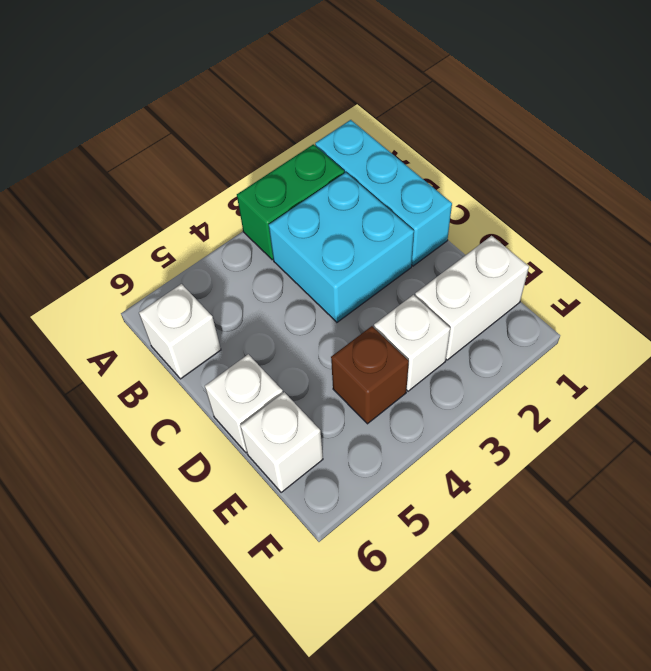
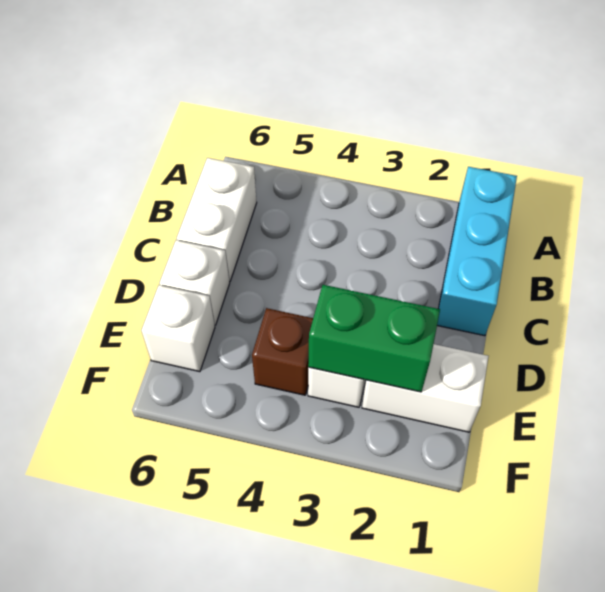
green brick A2:A3 level 1 -> green brick E2:E3 level 2
cyan brick B2:C3 level 1 -> none
white brick B6 level 1 -> white brick B6:C6 level 1

